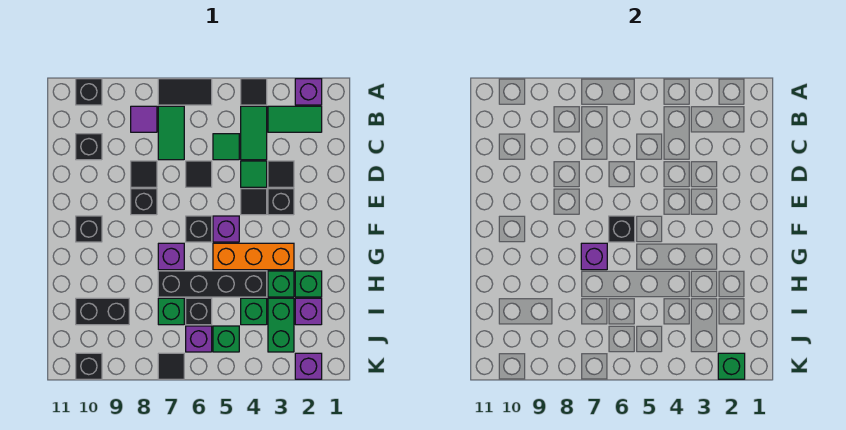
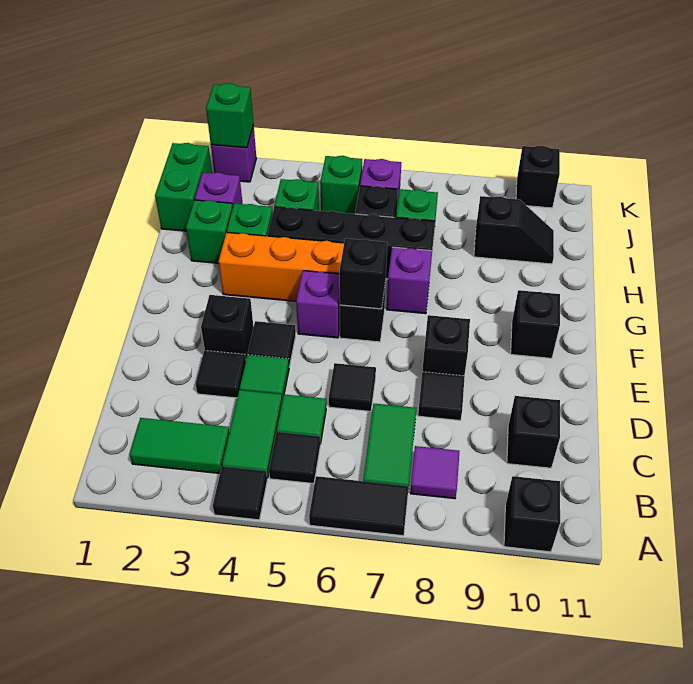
purple brick A2 level 1 -> none
purple brick G7 level 2 -> none
green brick I3:J3 level 1 -> green brick I1:J1 level 1
black brick I9:I10 level 1 -> black slope I9:I10 level 1 top 9
black tile K7 level 1 -> black tile B5 level 1

